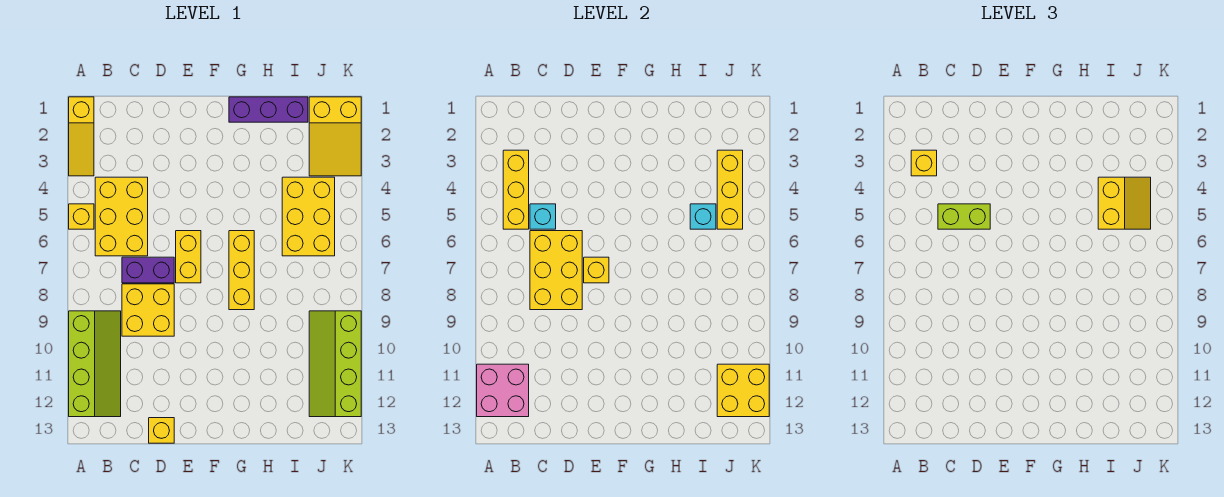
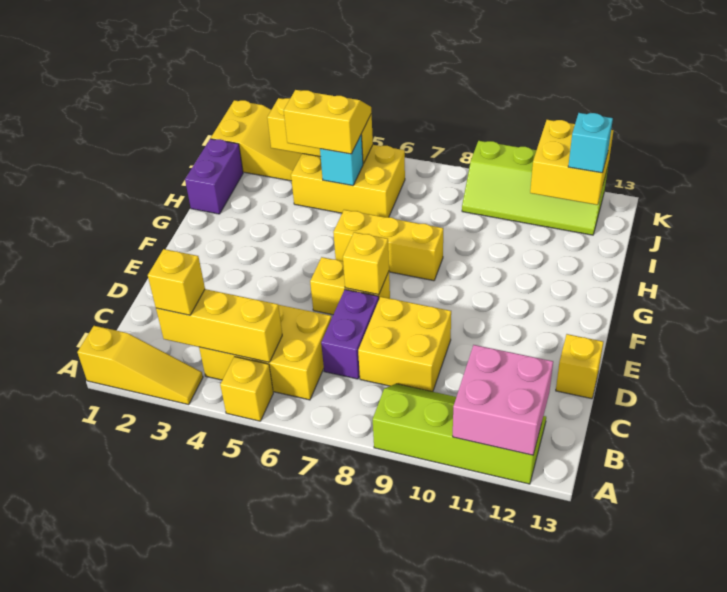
cyan brick C5 level 2 -> cyan brick J12 level 3
lime brick C5:D5 level 3 -> none
yellow brick C6:D8 level 2 -> none
purple brick G1:I1 level 1 -> purple brick H1:I1 level 1

